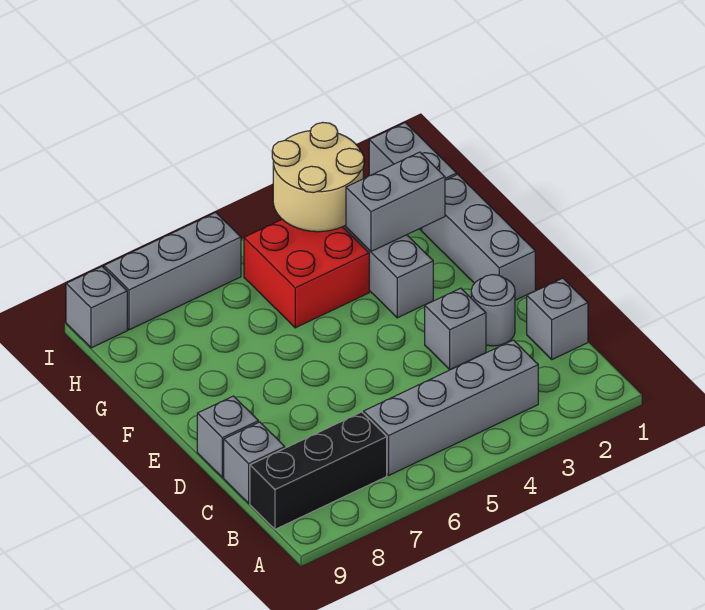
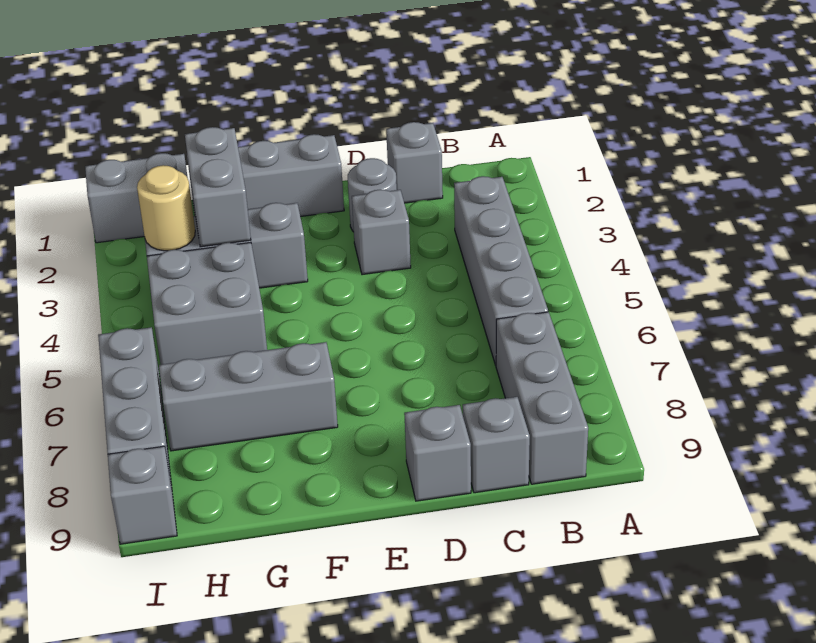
black brick B7:B9 level 1 -> grey brick B7:B9 level 1
none -> grey brick F7:H7 level 1
red brick G4:H5 level 1 -> grey brick G4:H5 level 1
tan round brick H3:I4 level 2 -> tan round brick H3 level 2

